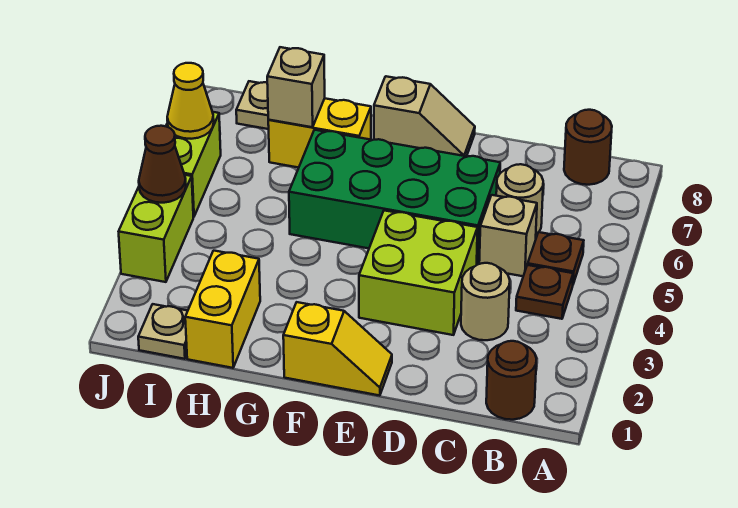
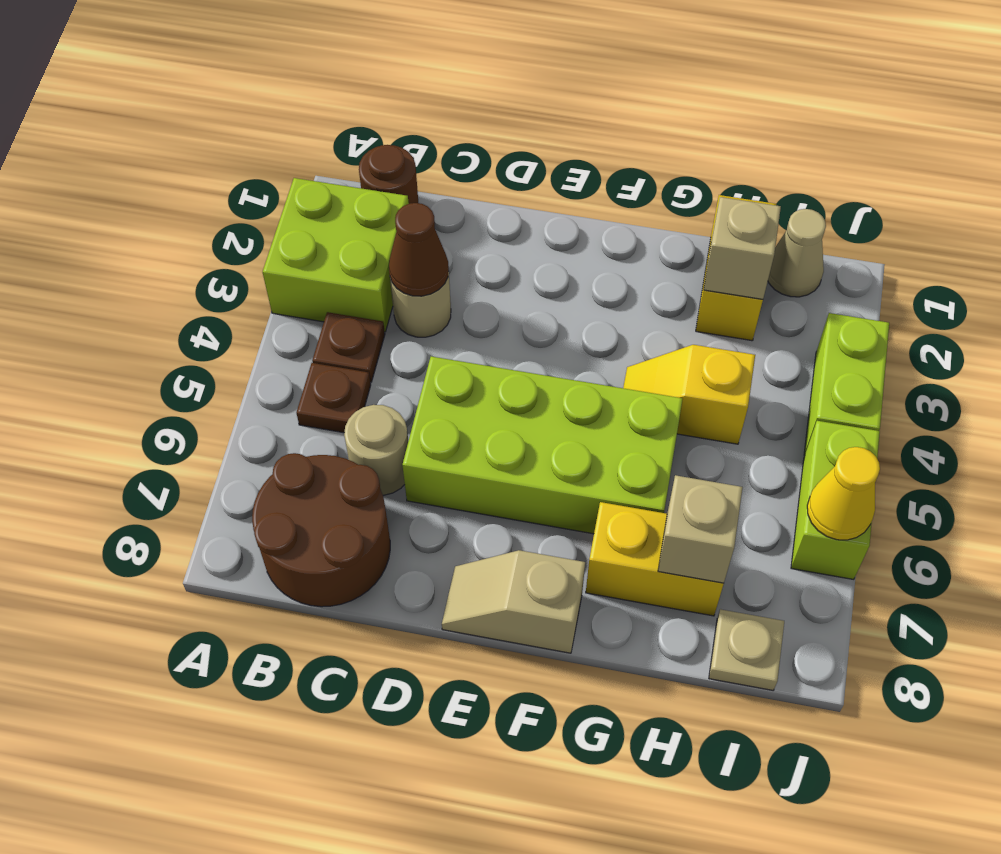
brown round brick B8 level 1 -> brown round brick B7:C8 level 1
tan brick C5 level 1 -> tan brick H2 level 2
lime brick D3:E4 level 1 -> lime brick A2:B3 level 1
green brick D5:G6 level 1 -> lime brick D5:G6 level 1
yellow slope E1:F1 level 1 top F -> yellow slope G4:H4 level 1 top H
tan plate I1 level 1 -> tan cone I1 level 1
brown cone J4 level 2 -> brown cone C3 level 2

